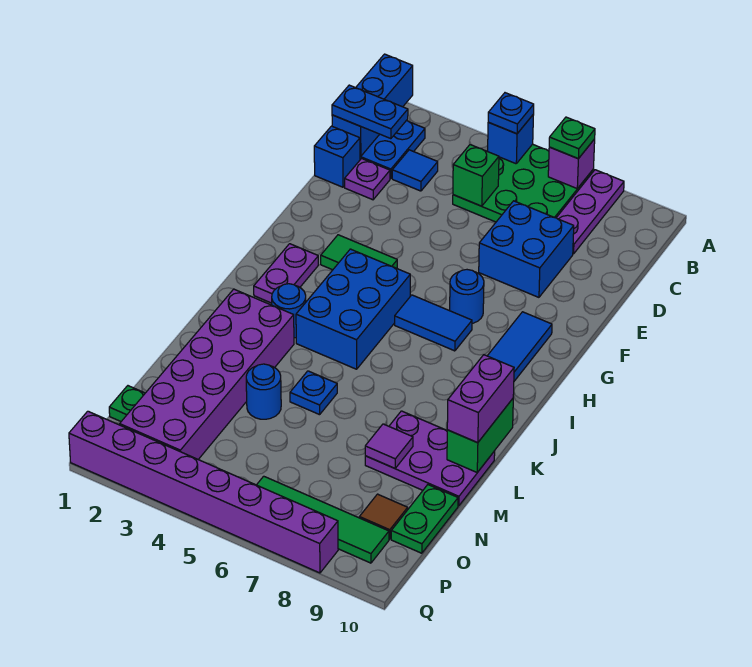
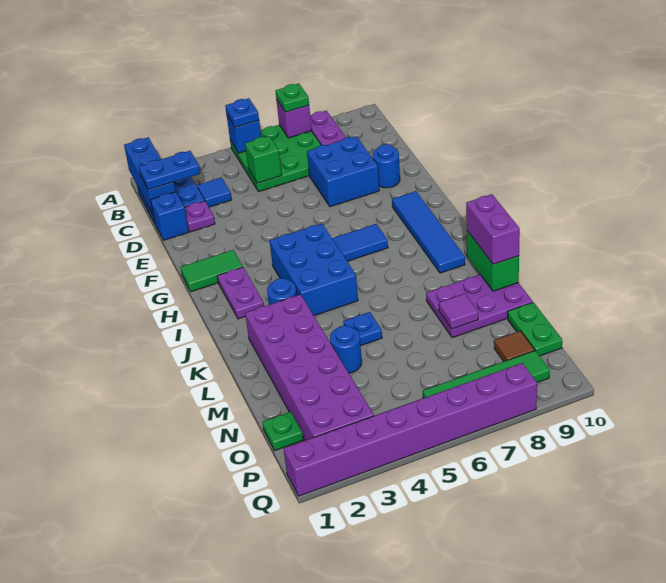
green tile G3:G4 level 1 -> green tile G1:G2 level 1
blue round brick G7 level 1 -> blue round brick E9 level 1

